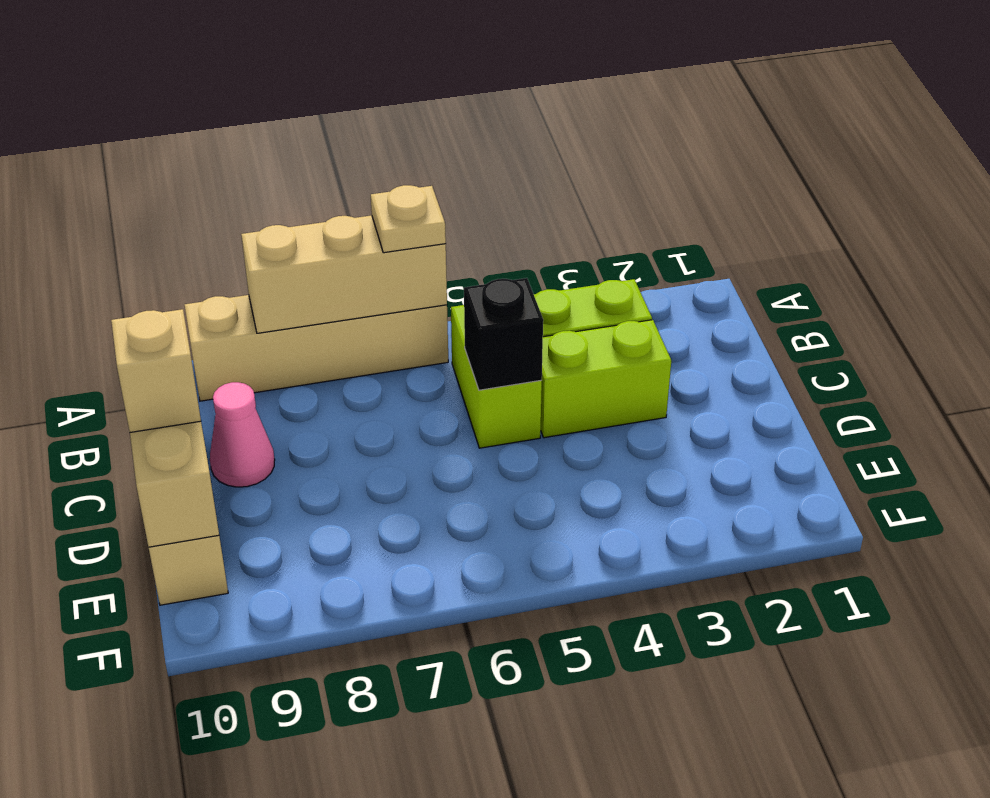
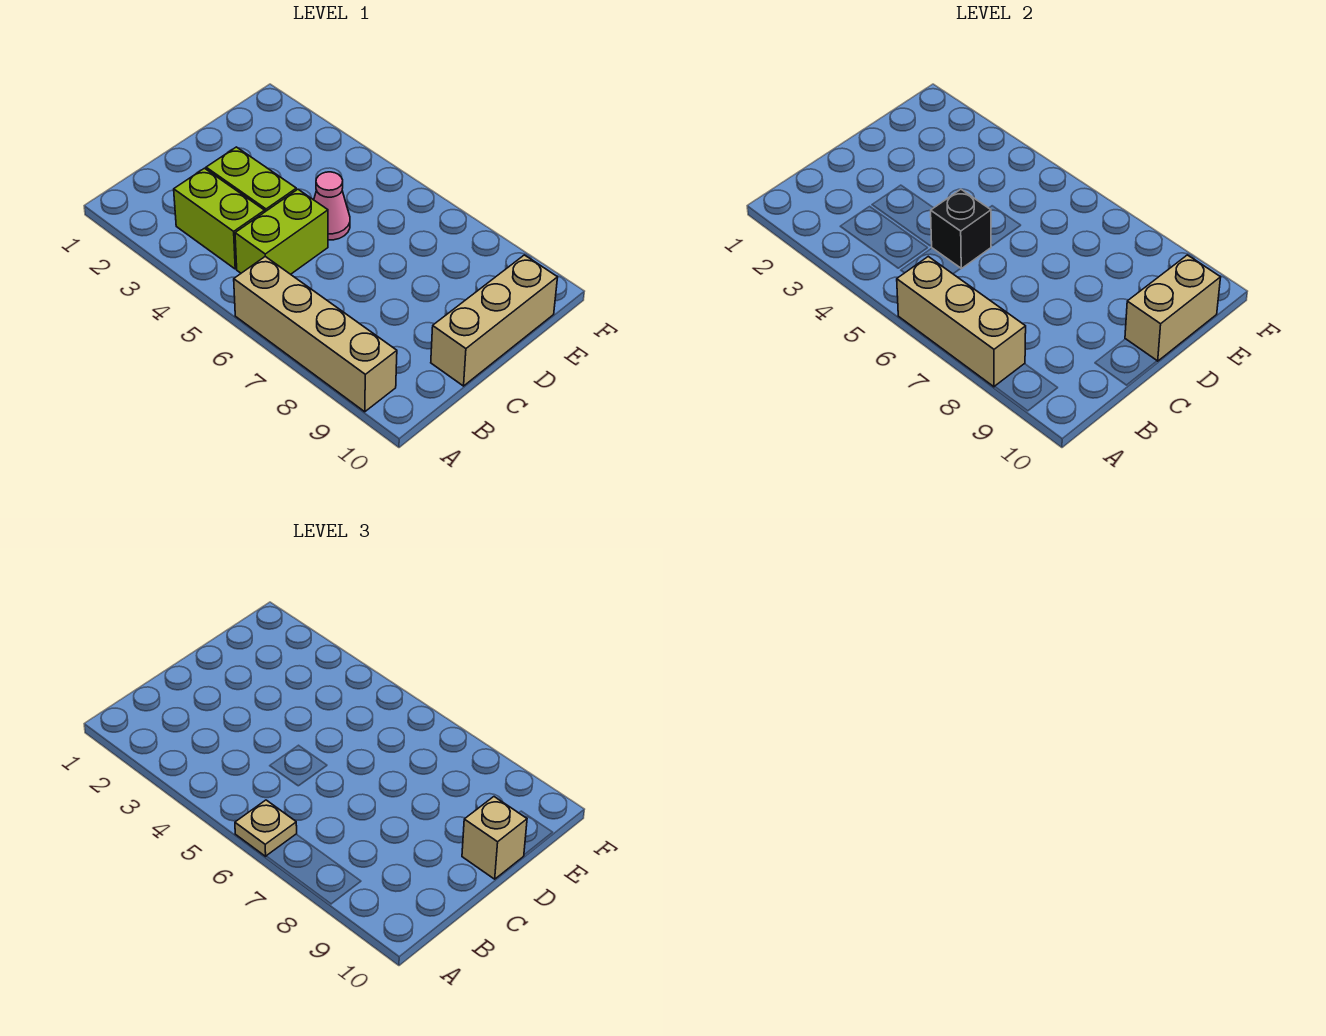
pink cone C9 level 1 -> pink cone D5 level 1

